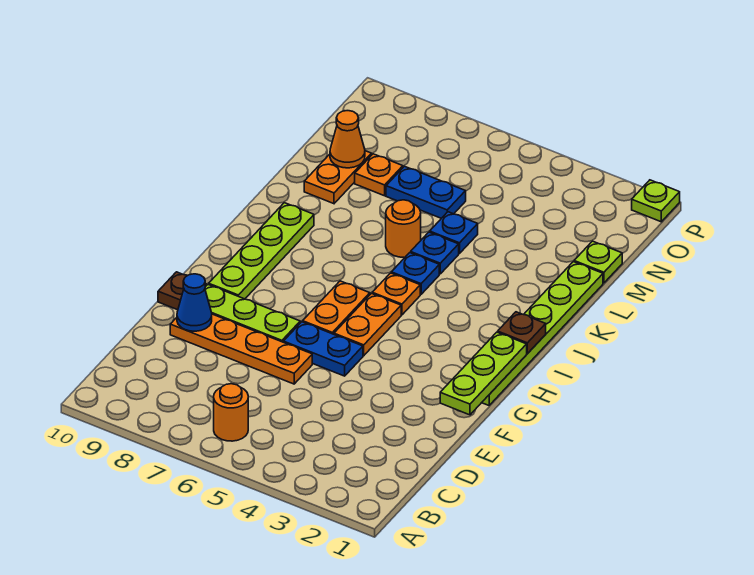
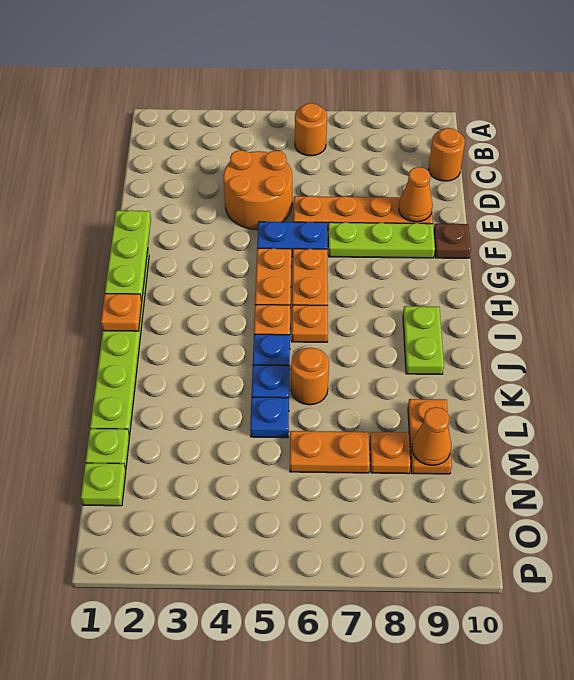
none -> orange round brick C10 level 1
none -> orange round brick D4:E5 level 1
blue cone E9 level 2 -> orange cone E9 level 2
lime plate G9:J9 level 1 -> lime plate I9:J9 level 1
brown plate I1 level 2 -> orange plate I1 level 2
none -> orange plate I6 level 1
blue plate M6:M7 level 1 -> orange plate M6:M7 level 1
lime plate P1 level 1 -> lime plate N1 level 1

